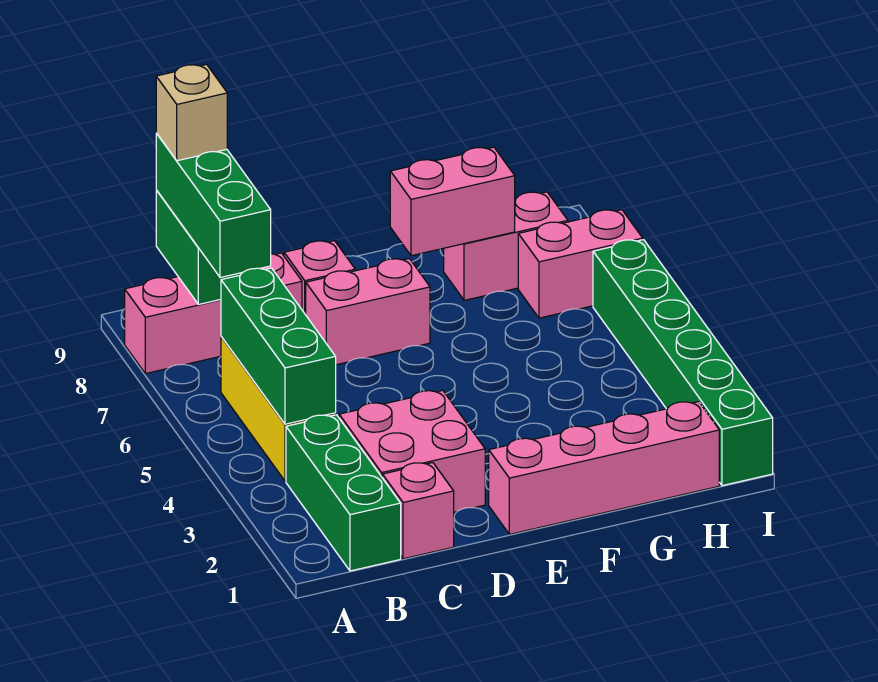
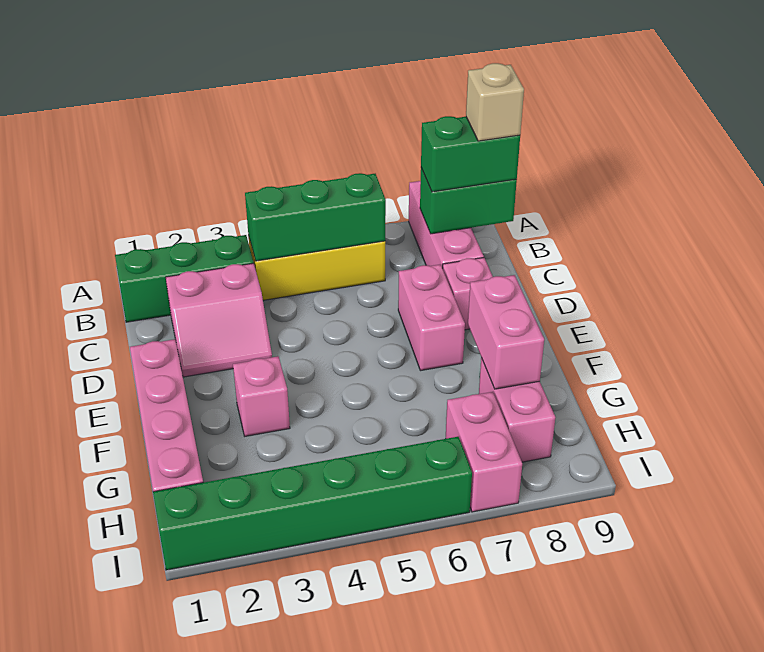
green brick B7:B9 level 3 -> green brick B8:B9 level 3
pink brick C1 level 1 -> pink brick F3 level 1
pink brick C2:D3 level 1 -> pink slope C2:D3 level 1 top C

